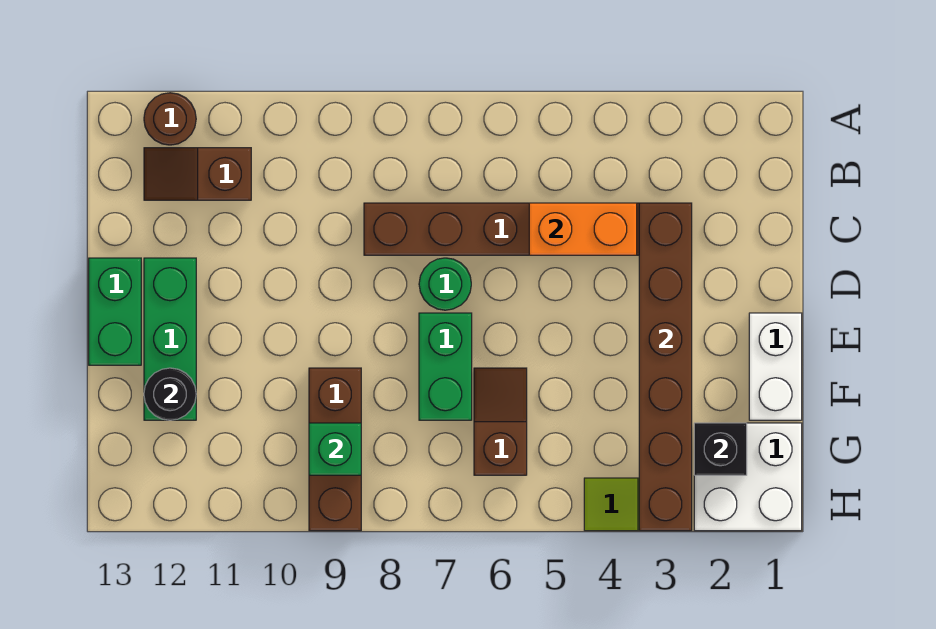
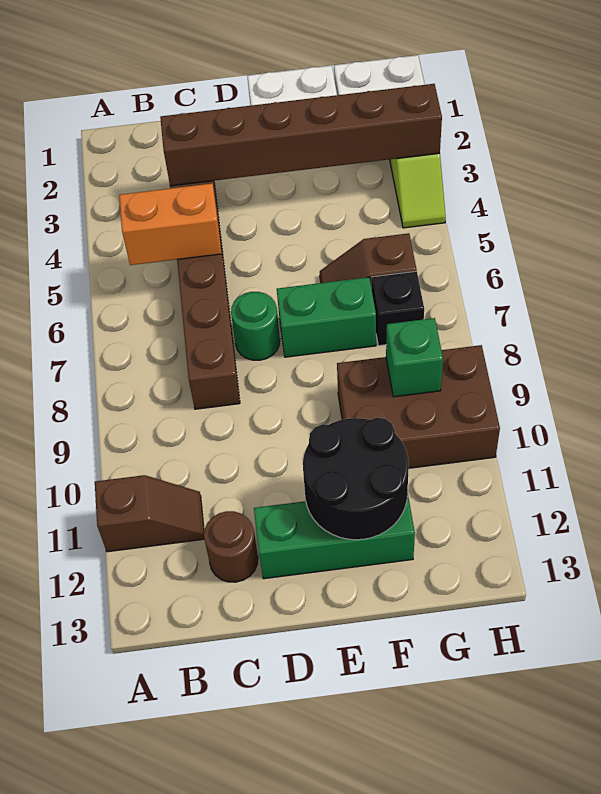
brown round brick A12 level 1 -> brown round brick C12 level 1
brown slope B11:B12 level 1 top 11 -> brown slope A11:B11 level 1 top A
orange brick C4:C5 level 2 -> orange brick B5:C5 level 2
green brick D13:E13 level 1 -> none
brown brick F9:H9 level 1 -> brown brick F9:H10 level 1
black round brick F12 level 2 -> black round brick E11:F12 level 2
black brick G2 level 2 -> black brick G7 level 1

